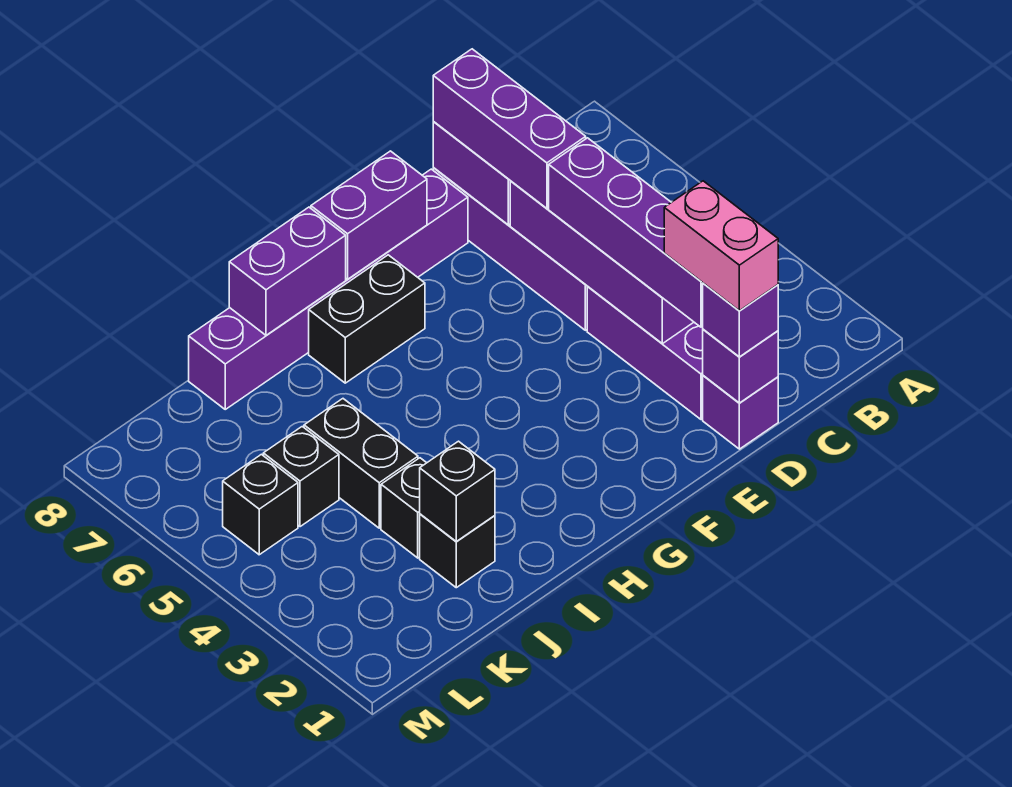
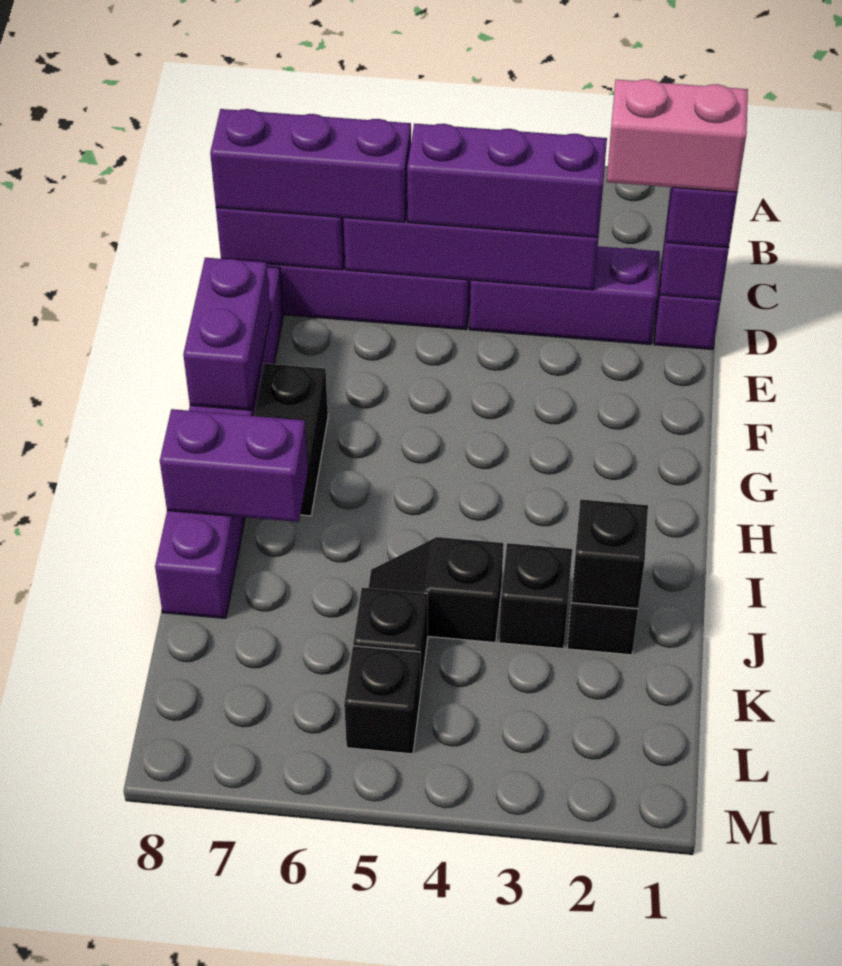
purple brick D2:D5 level 3 -> purple brick D3:D5 level 3
purple brick H8:I8 level 2 -> purple brick I7:I8 level 2
black brick J4:J5 level 1 -> black slope J4:J5 level 1 top 4

